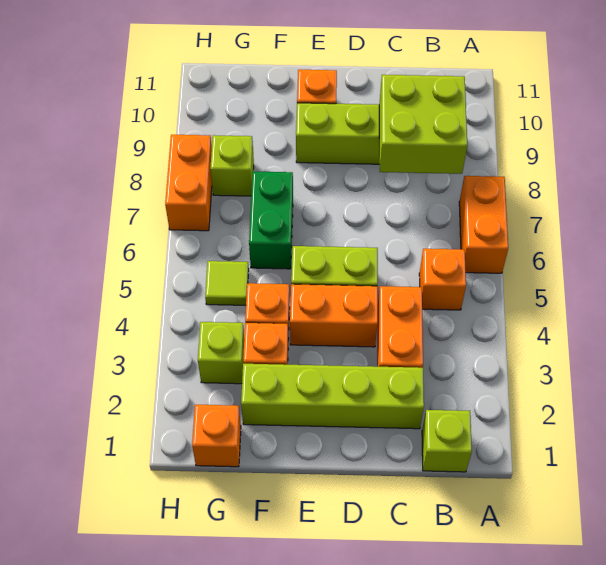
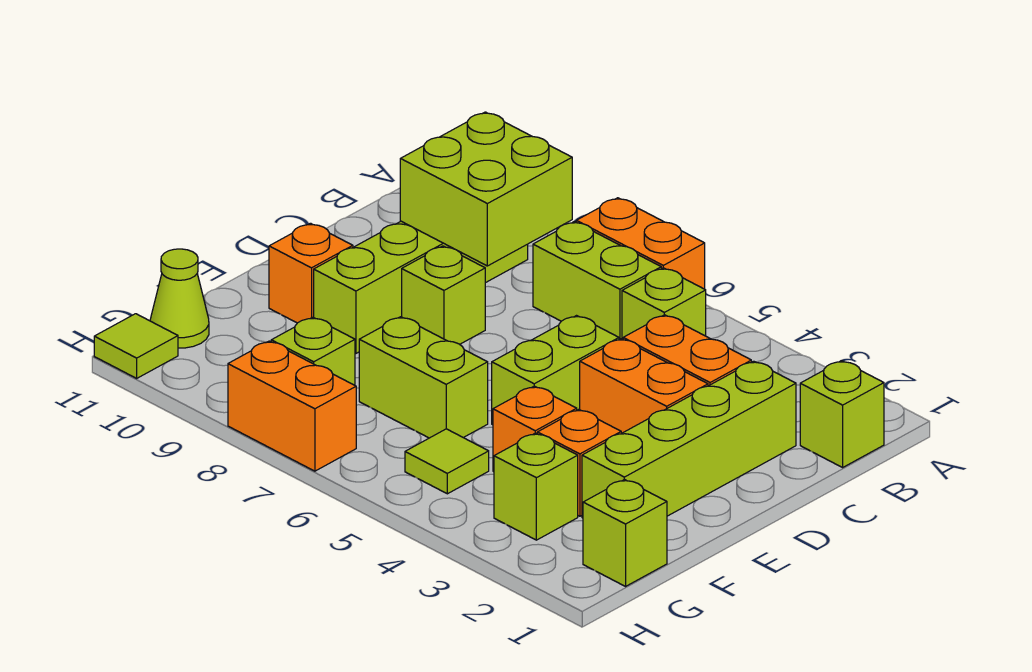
orange brick B5 level 1 -> lime brick B5 level 1
none -> lime brick B6:B7 level 1
orange brick D4:E4 level 1 -> orange brick D3:D4 level 1
none -> lime brick D8 level 1
green brick F6:F7 level 1 -> lime brick F6:F7 level 1
orange brick G1 level 1 -> lime brick G1 level 1
none -> lime cone G11 level 1
none -> lime tile H11 level 1

